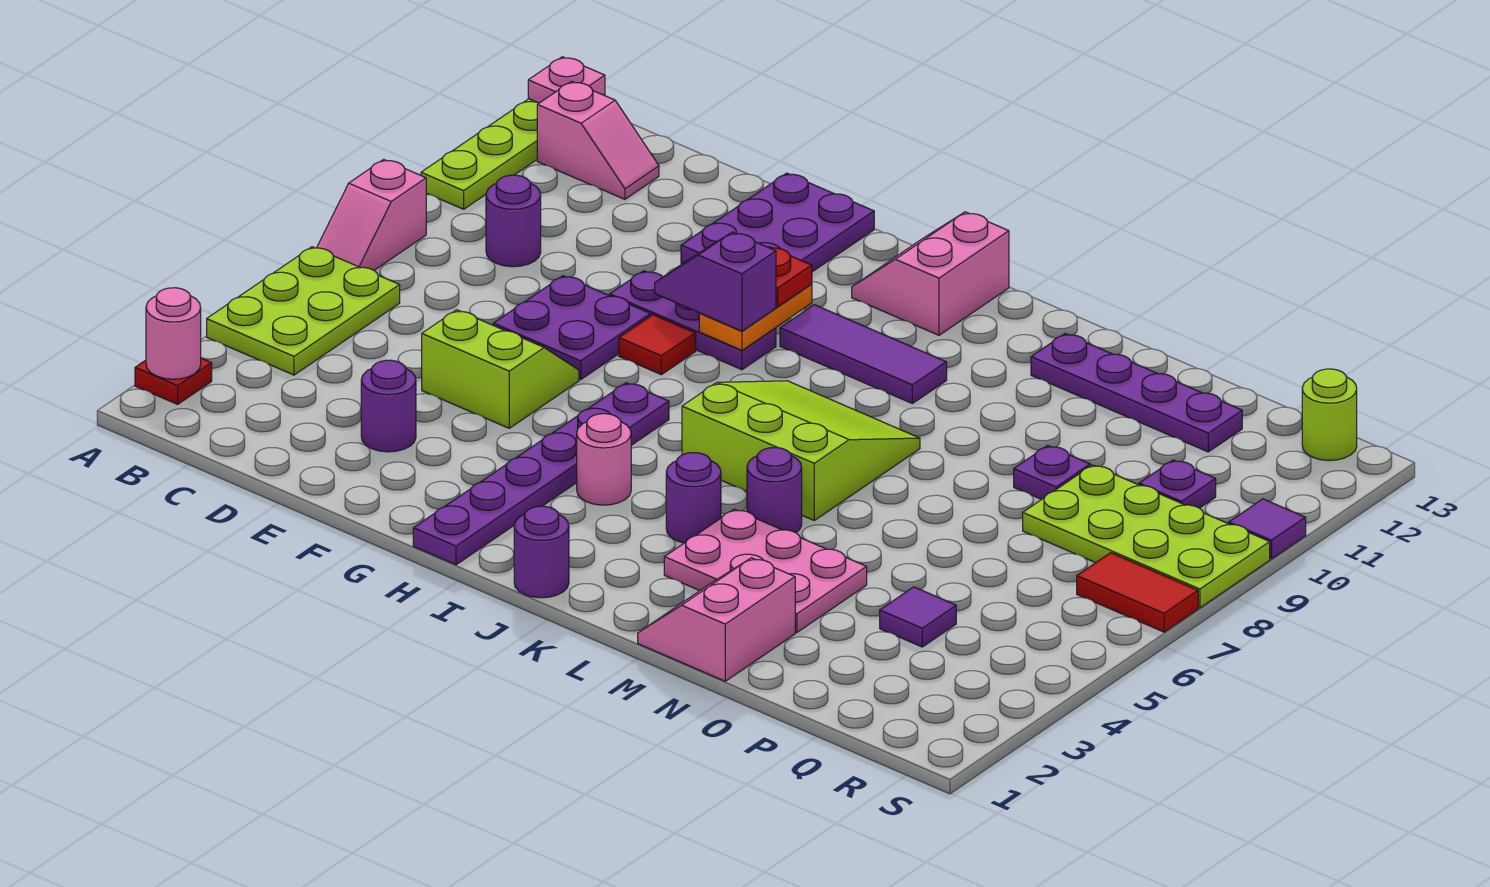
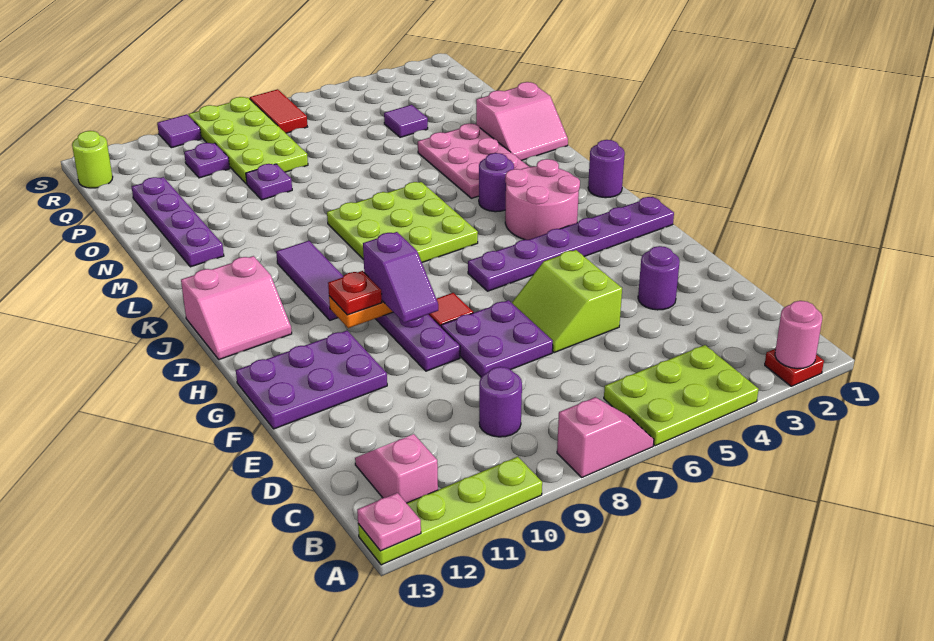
pink round brick I4 level 1 -> pink round brick I3:J4 level 1
lime slope J6:L8 level 1 top 6 -> lime plate J6:L8 level 1
purple round brick L5 level 1 -> none

